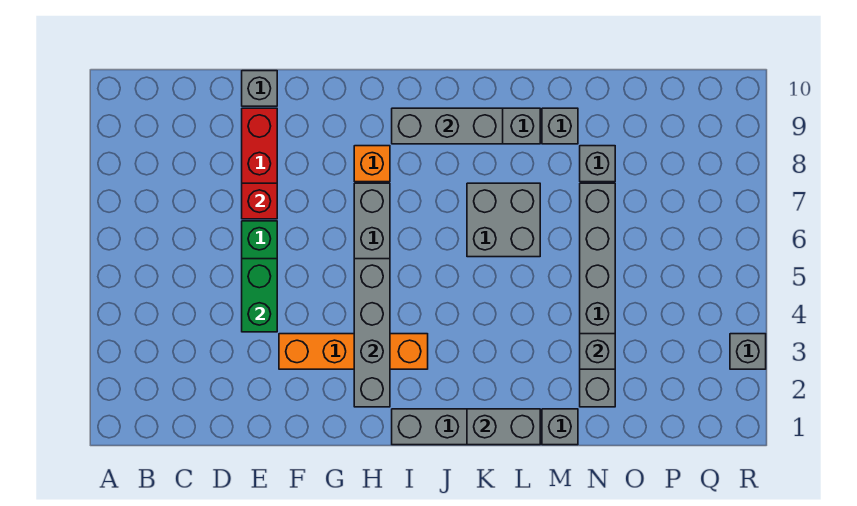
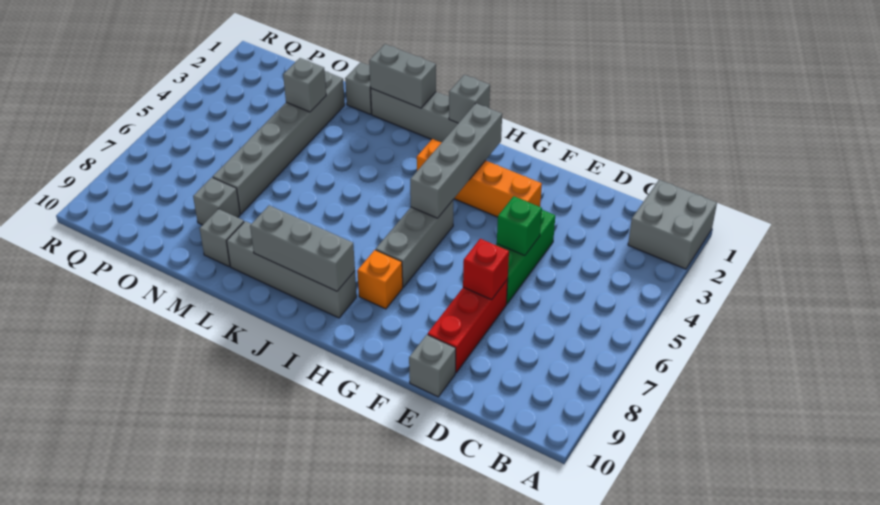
green brick E4:E5 level 2 -> green brick E5 level 2
grey brick K6:L7 level 1 -> grey brick A1:B2 level 1
grey brick R3 level 1 -> grey brick I1 level 2

